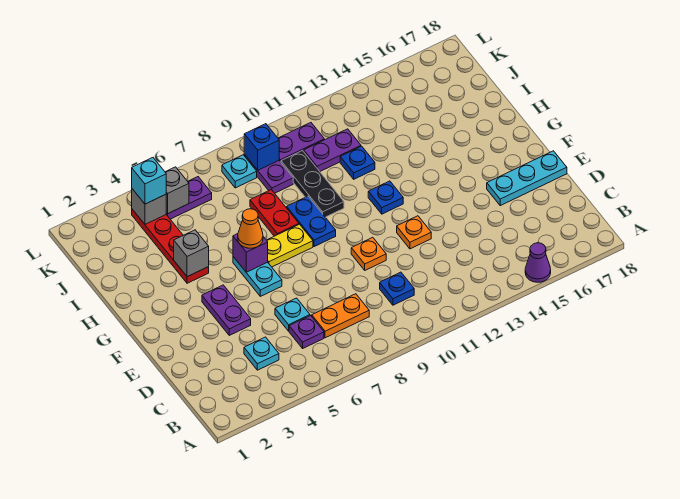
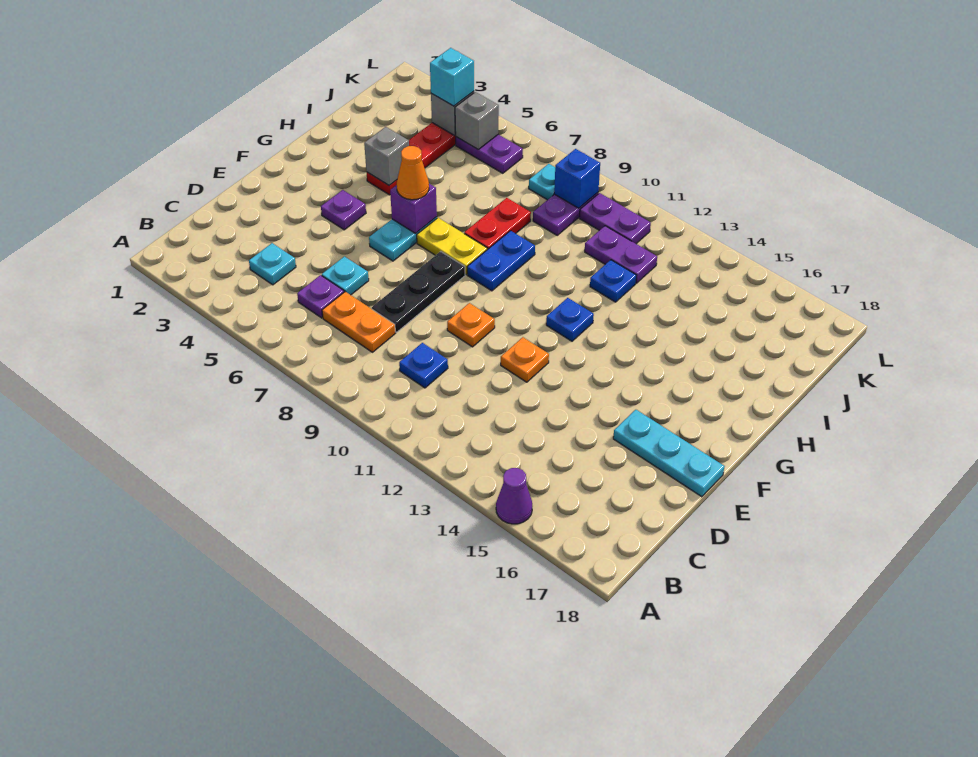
purple plate E4:F4 level 1 -> purple plate F4 level 1
black plate H10:J10 level 1 -> black plate D8:F8 level 1

